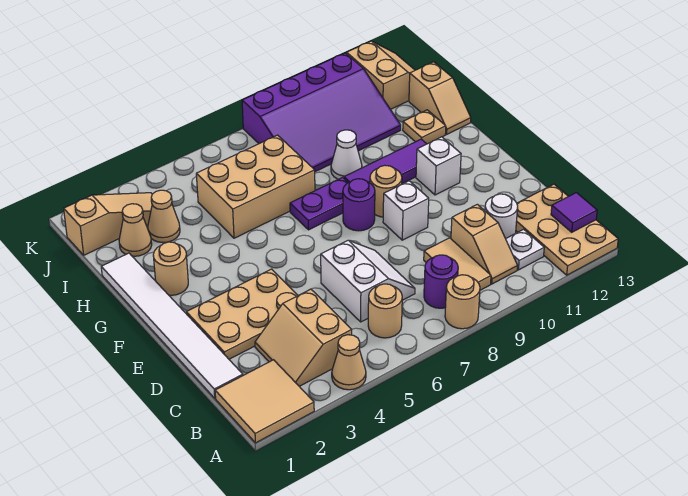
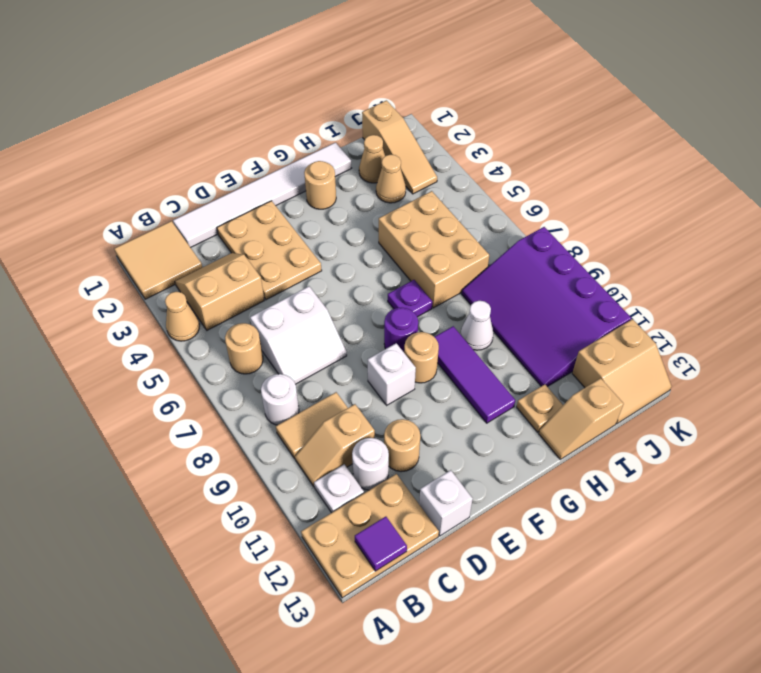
tan round brick A8 level 1 -> tan round brick D11 level 1
purple round brick B8 level 1 -> white round brick B8 level 1
white brick F11 level 1 -> white brick D13 level 1
purple plate G7:G8 level 1 -> purple plate G7 level 1

